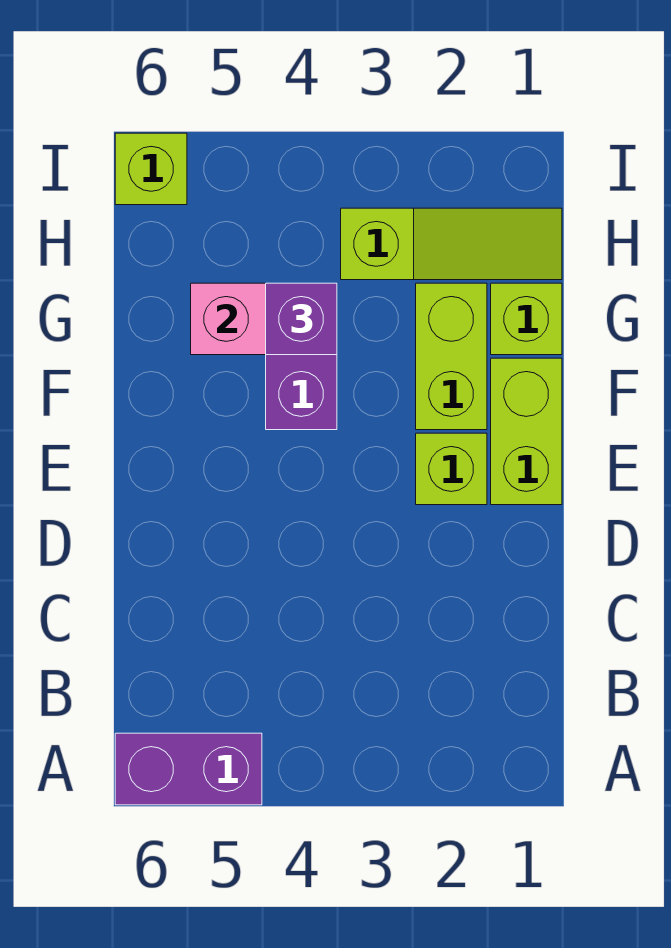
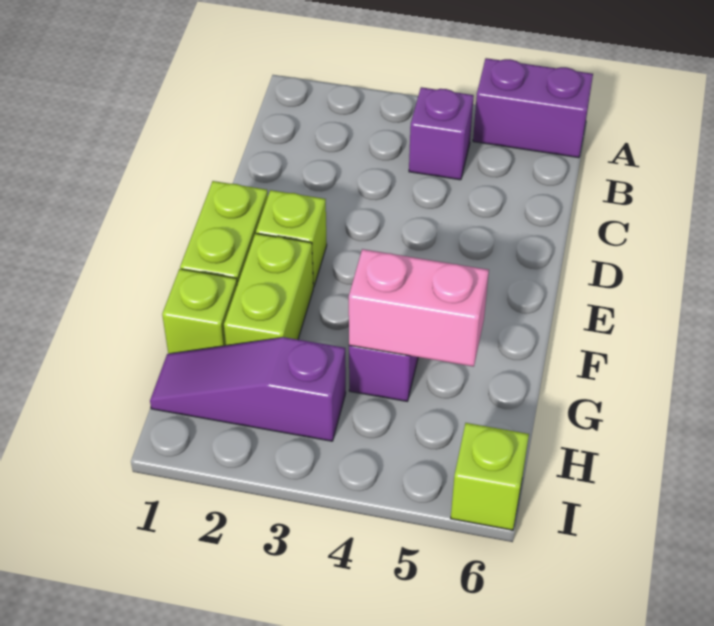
purple brick G4 level 3 -> purple brick B4 level 1
lime slope H1:H3 level 1 top 3 -> purple slope H1:H3 level 1 top 3

